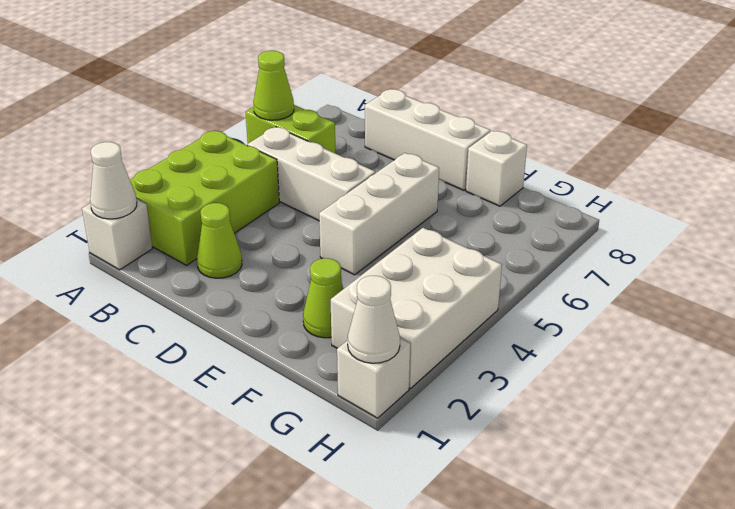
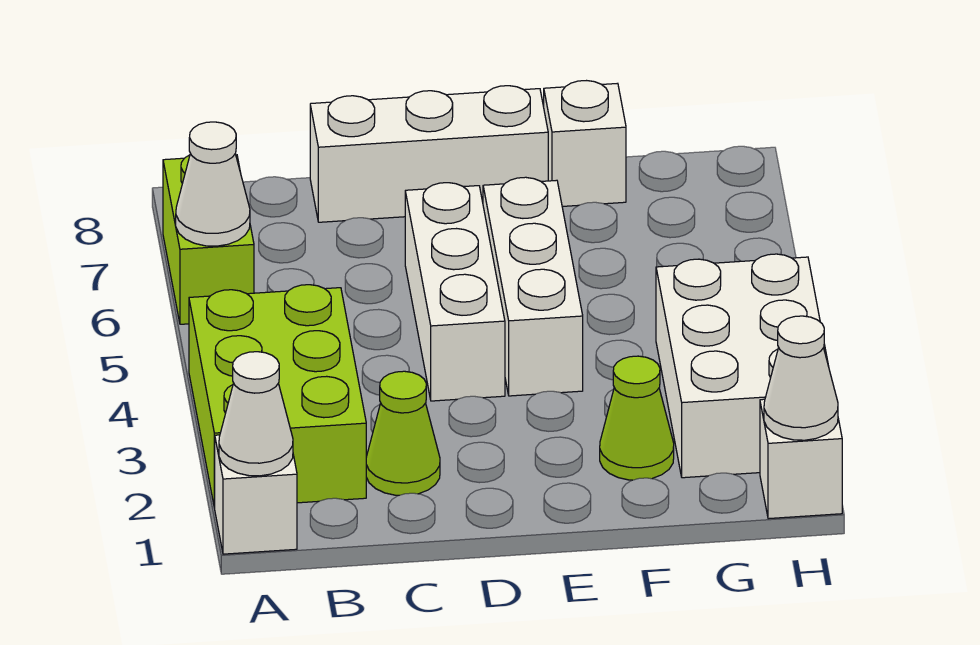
lime brick A6:B6 level 1 -> lime brick A6:A7 level 1
lime cone A6 level 2 -> white cone A6 level 2
white brick B5:D5 level 1 -> white brick D4:D6 level 1

